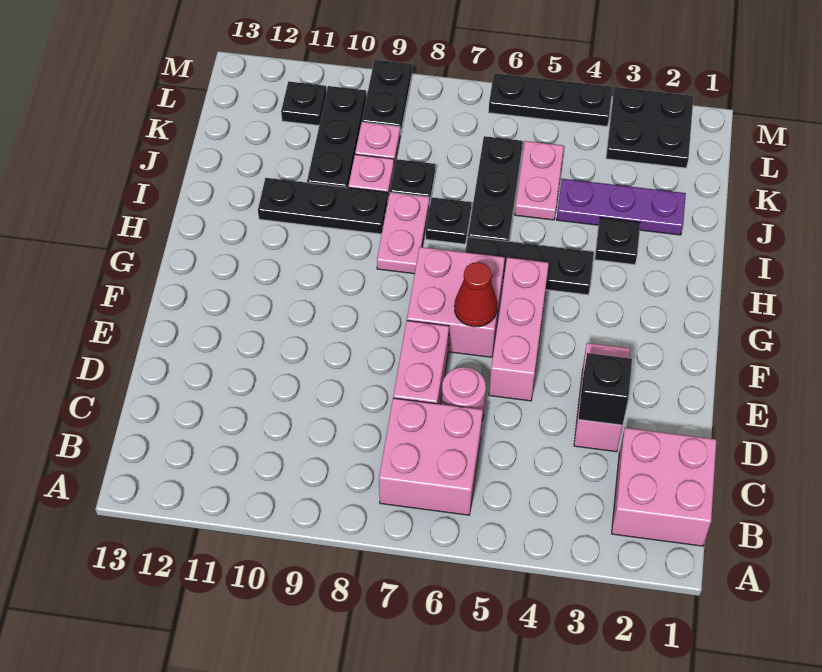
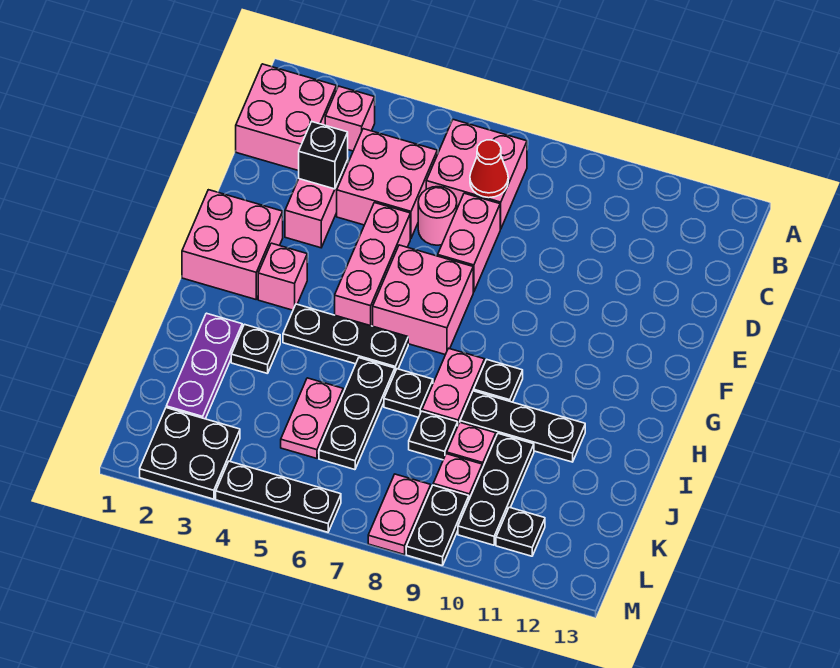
none -> pink brick B3 level 1
none -> pink brick C4:D5 level 1
none -> pink brick F1:G2 level 1
red cone F6 level 2 -> red cone C7 level 2
none -> pink brick G3 level 1
none -> black plate H9 level 1
purple plate J2:J4 level 1 -> purple plate I2:K2 level 1
none -> pink plate L8:M8 level 1

